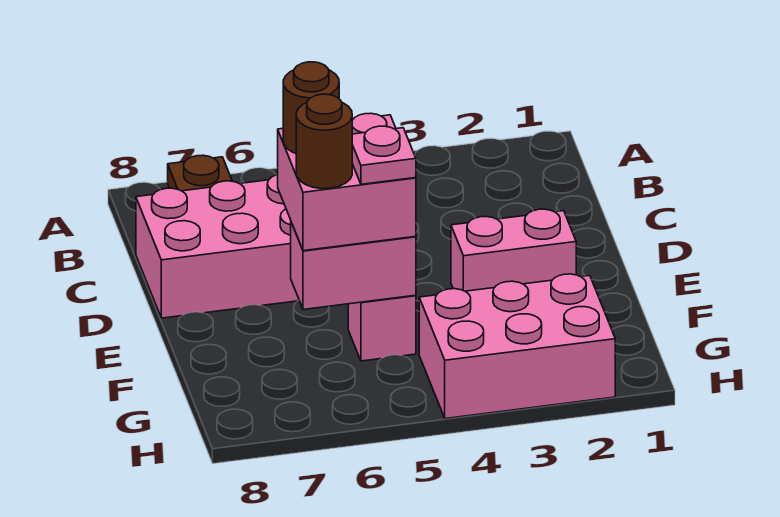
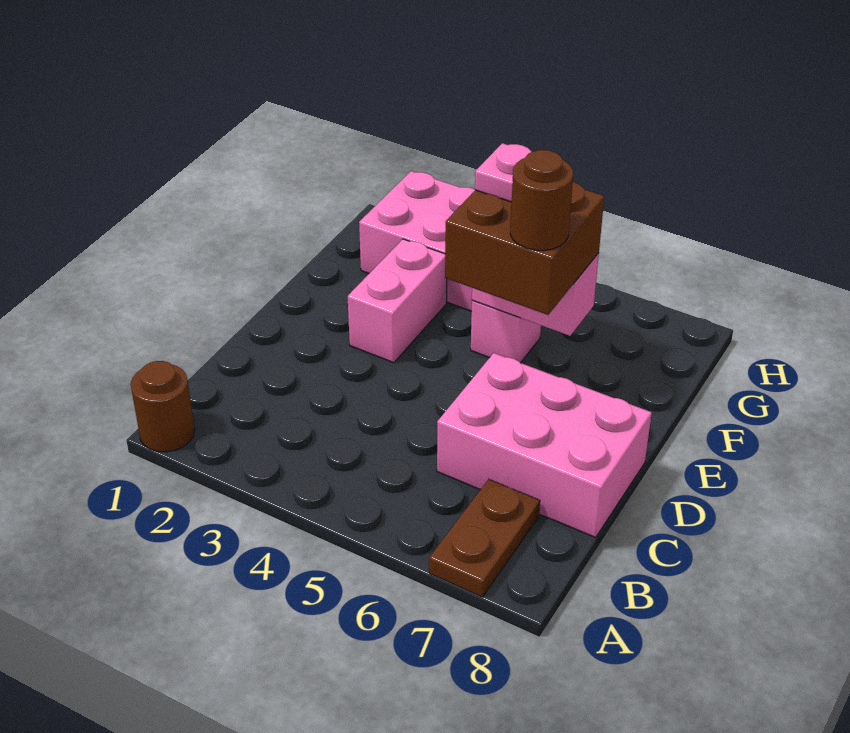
pink brick E2:E3 level 1 -> pink brick E3:F3 level 1
pink brick E5:F6 level 3 -> brown brick E5:F6 level 3
brown round brick F6 level 4 -> brown round brick A1 level 1

